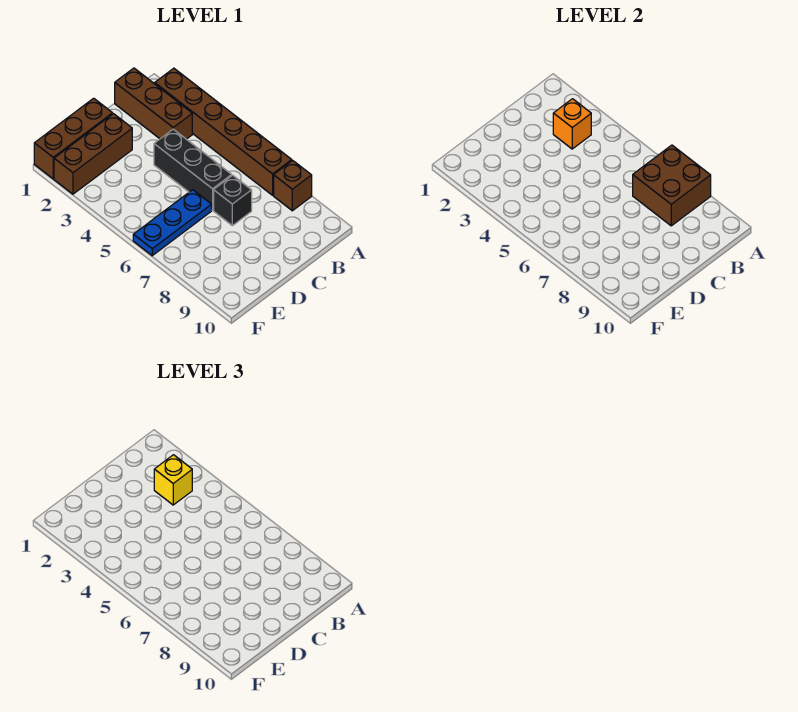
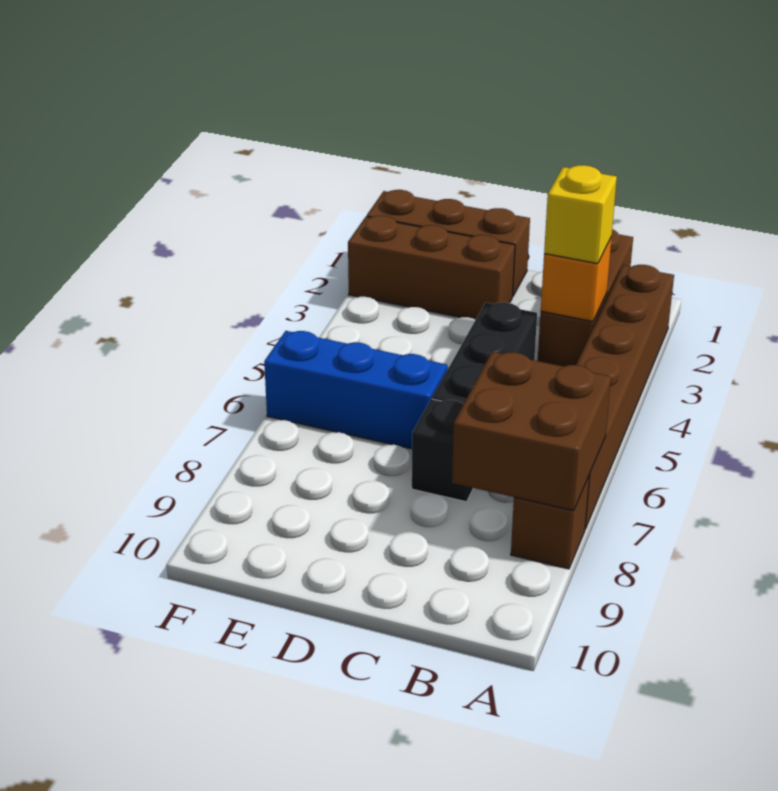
blue plate D6:F6 level 1 -> blue brick D6:F6 level 1

